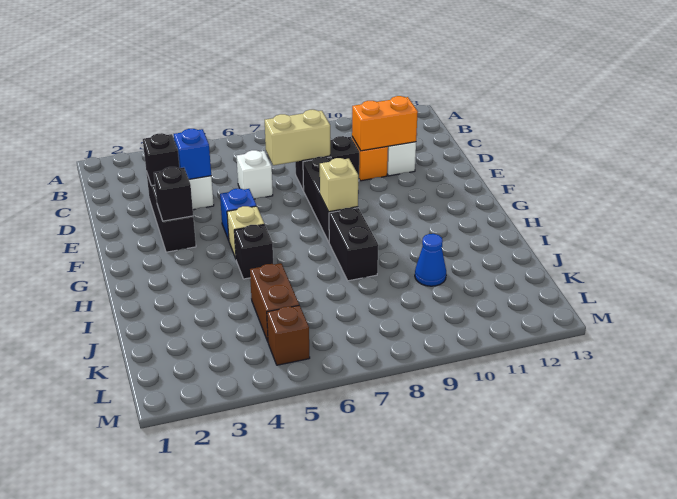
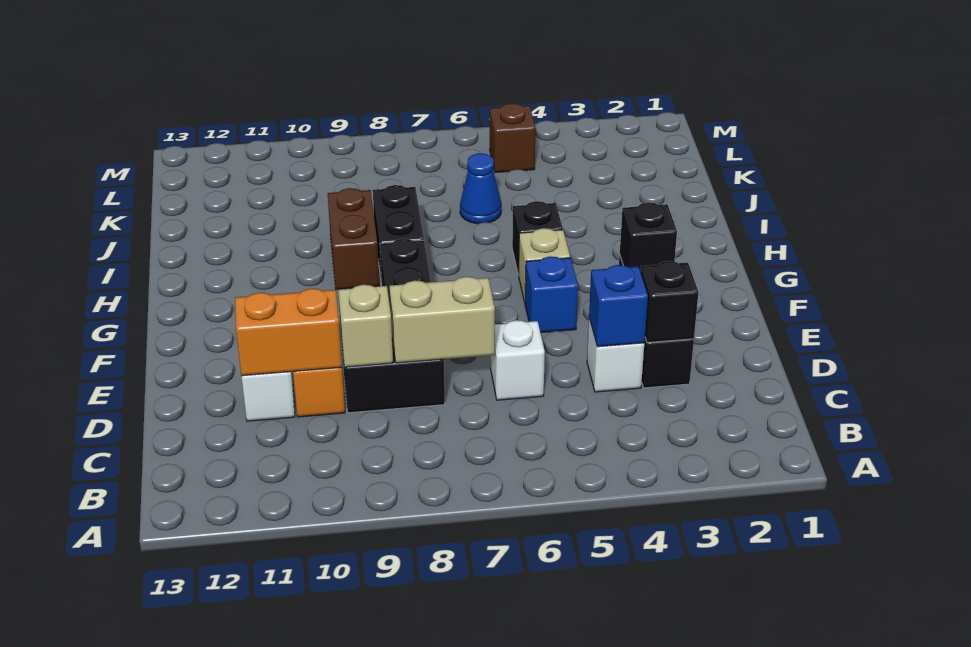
tan brick G8 level 2 -> tan brick D9 level 2
brown brick J5:K5 level 1 -> brown brick H9:I9 level 1
blue cone J10 level 1 -> blue cone J6 level 1

